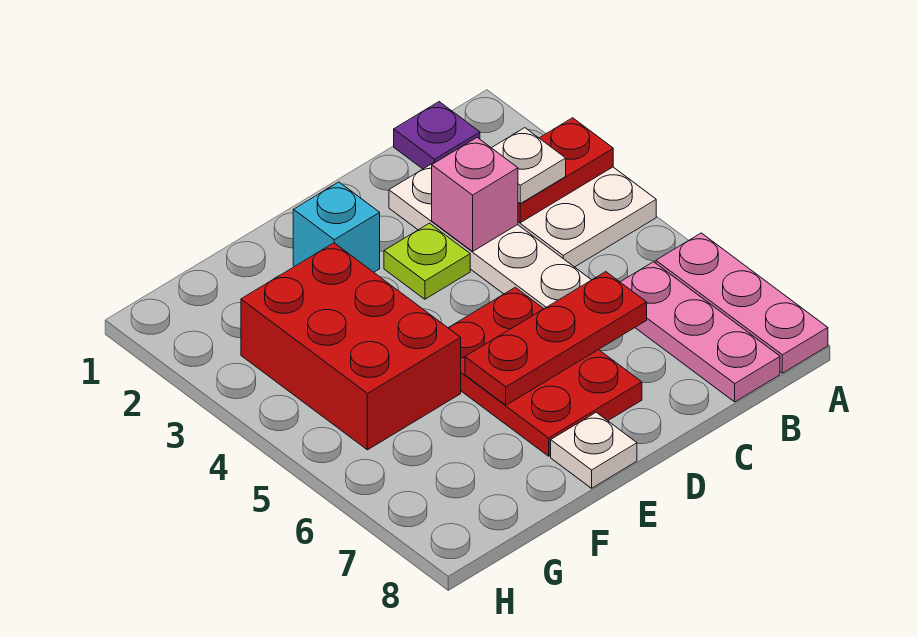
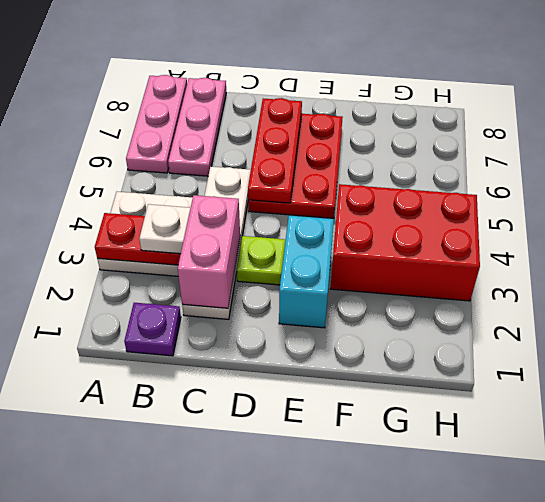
pink brick C3 level 2 -> pink brick C2:C3 level 2
red plate C6:E6 level 2 -> red plate D5:D7 level 2
cyan brick E2 level 1 -> cyan brick E2:E3 level 1
white plate E8 level 1 -> none
red brick F3:G5 level 1 -> red brick F3:H4 level 1

